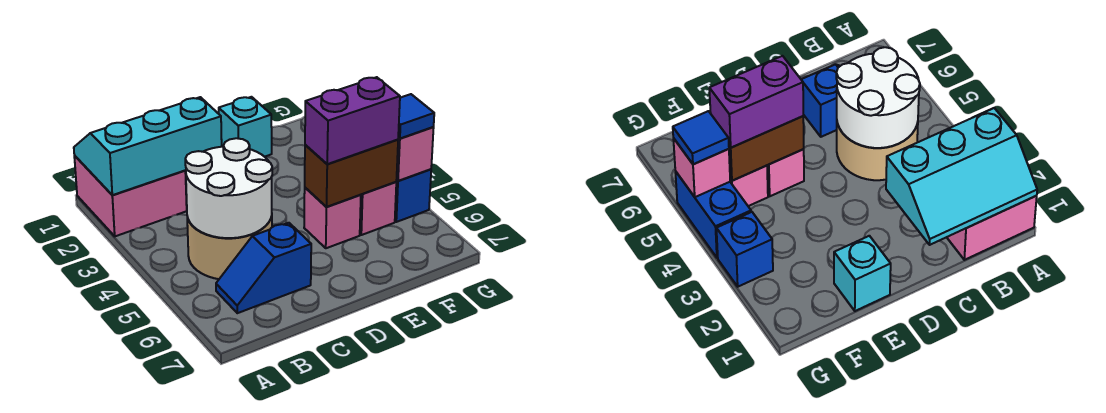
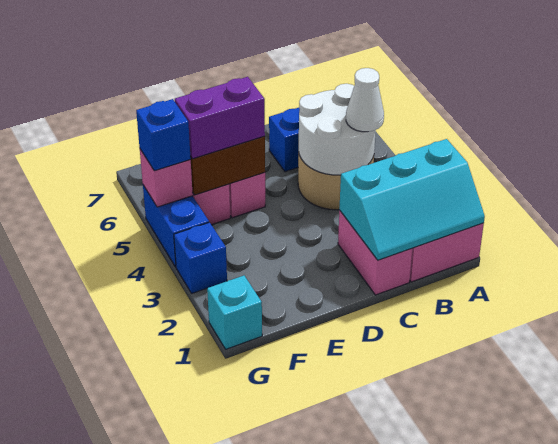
none -> white cone B4 level 3
none -> pink brick C1:C2 level 1
cyan brick E1 level 1 -> cyan brick G1 level 1
blue tile G5 level 3 -> blue brick G5 level 3

